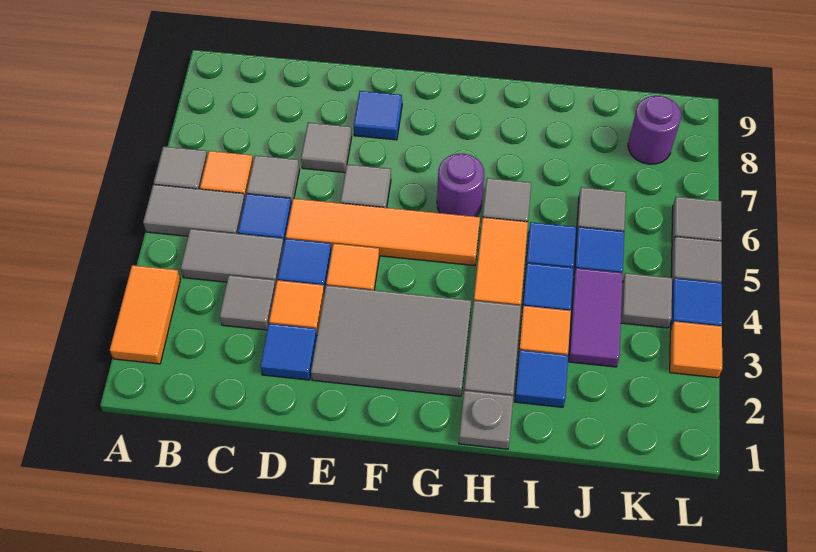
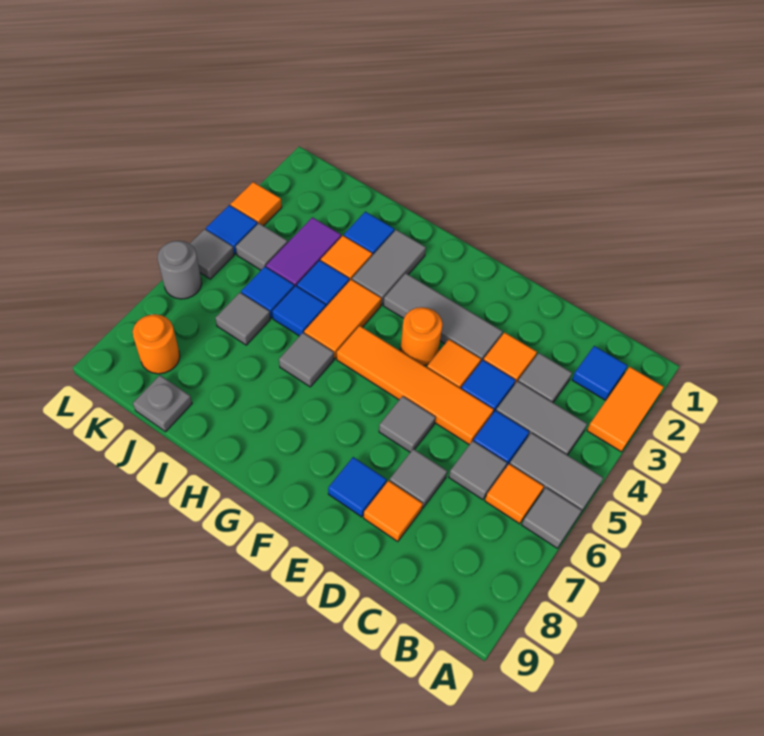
blue tile D2 level 1 -> blue tile B2 level 1
none -> orange tile D8 level 1
grey tile E2:G3 level 1 -> grey tile E3:G3 level 1
none -> orange round brick F4 level 1
purple round brick G6 level 1 -> none
grey plate H1 level 1 -> grey plate J9 level 1
purple round brick K8 level 1 -> orange round brick K8 level 1
grey tile L6 level 1 -> grey round brick L6 level 1

